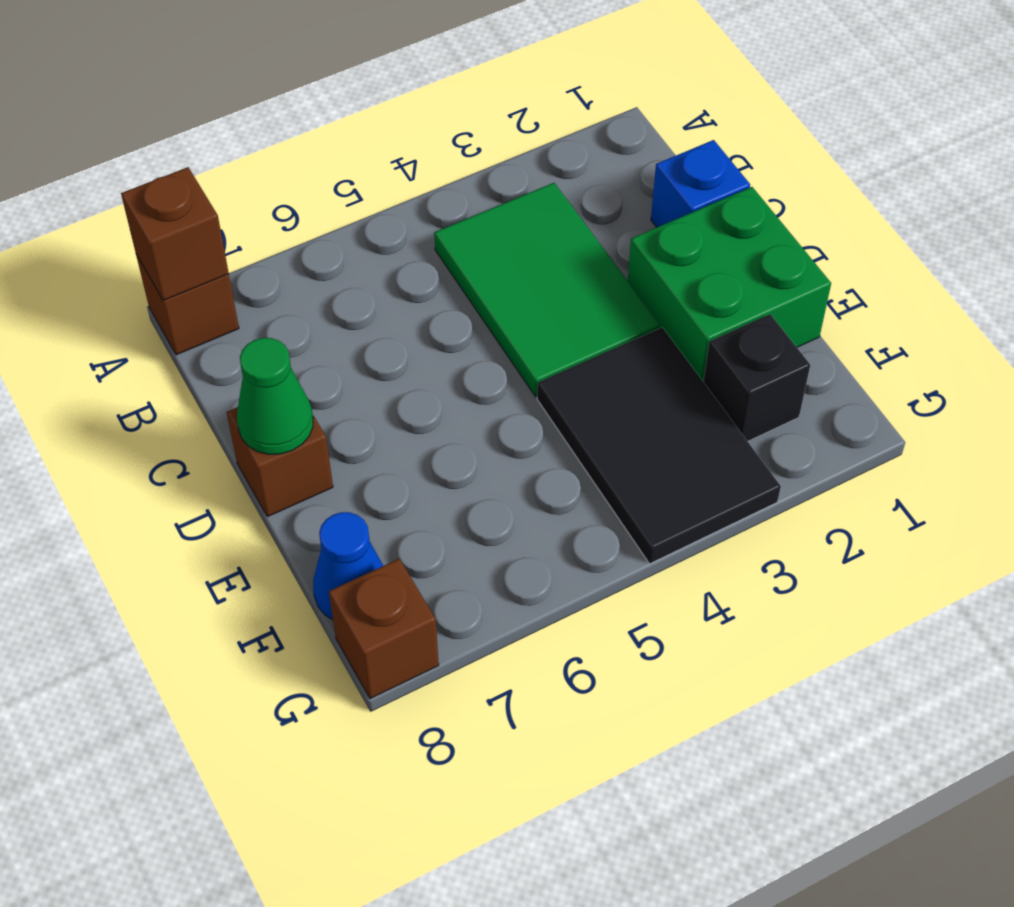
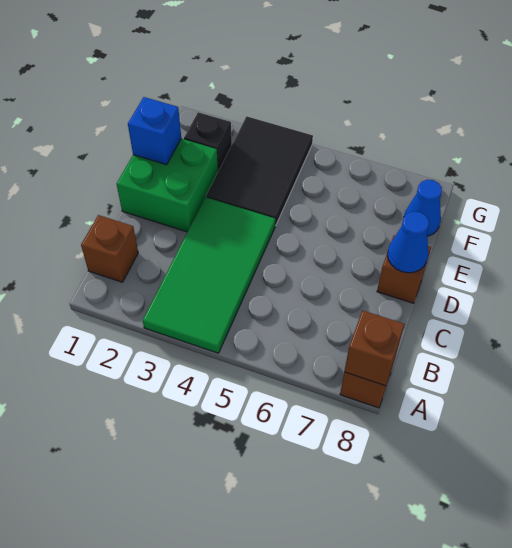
green tile B3:D4 level 1 -> green tile A3:D4 level 1
blue brick C1 level 1 -> blue brick E1 level 2
green cone D8 level 2 -> blue cone D8 level 2
brown brick G8 level 1 -> brown brick B1 level 1

